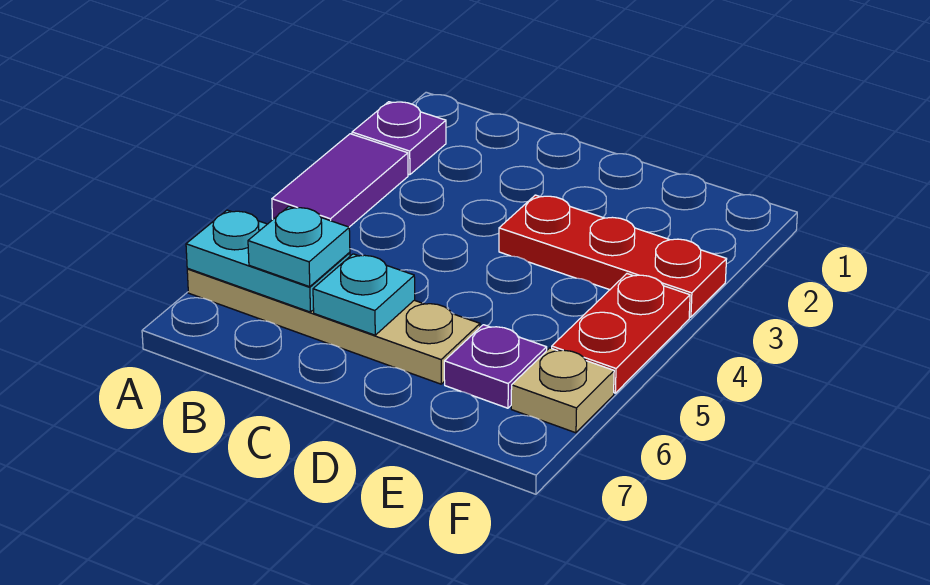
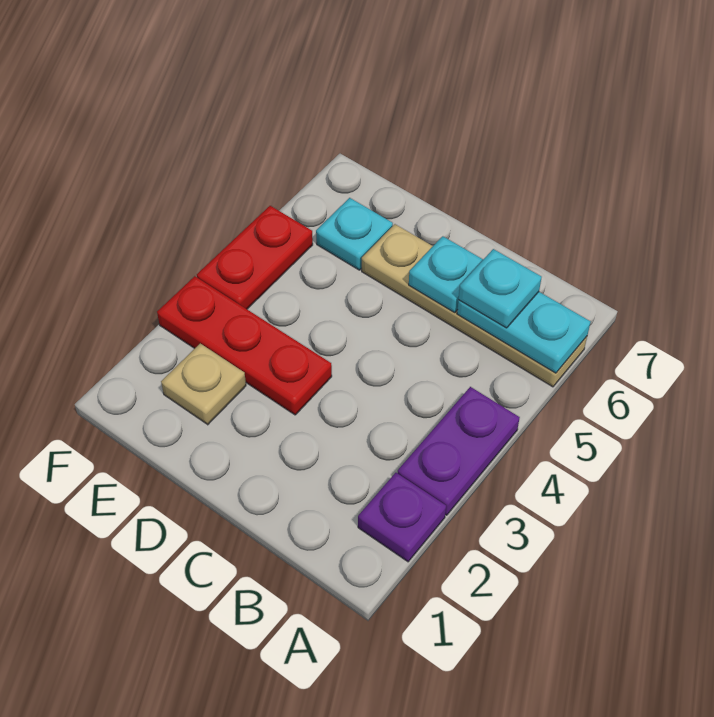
purple tile A3:A4 level 1 -> purple plate A3:A4 level 1
purple plate E6 level 1 -> cyan plate E6 level 1
tan plate F6 level 1 -> tan plate E2 level 1

